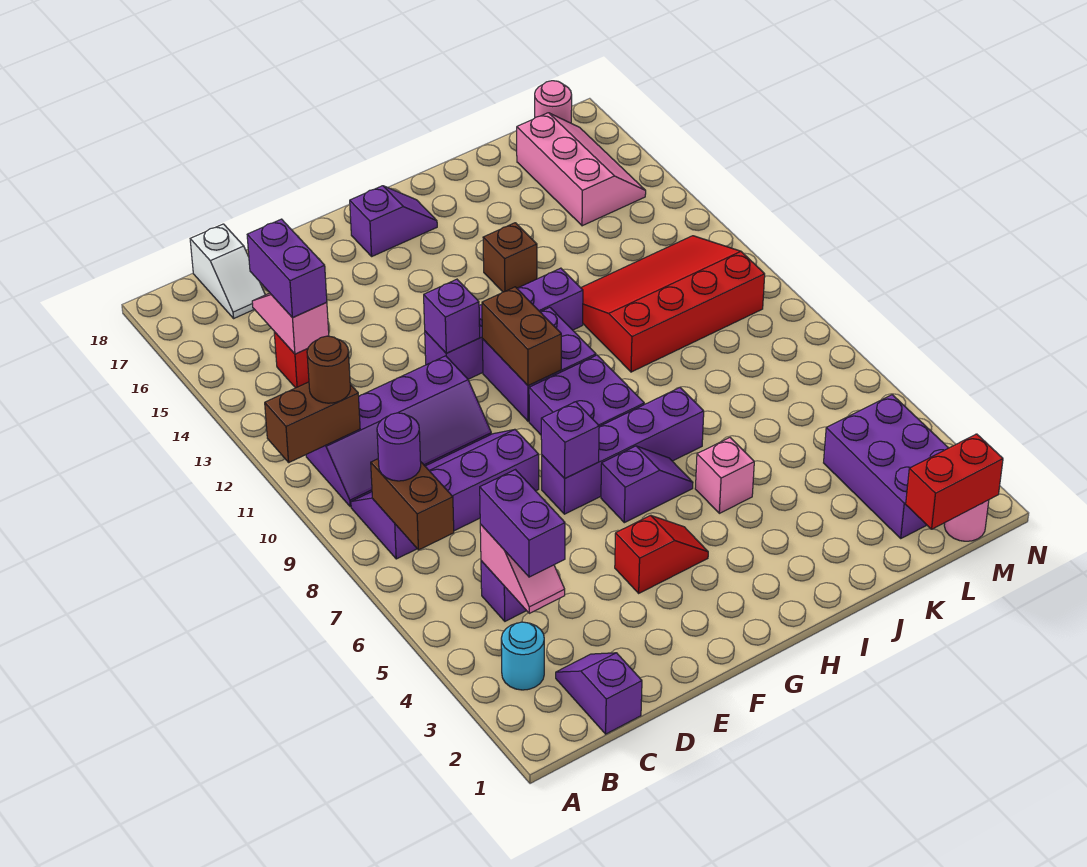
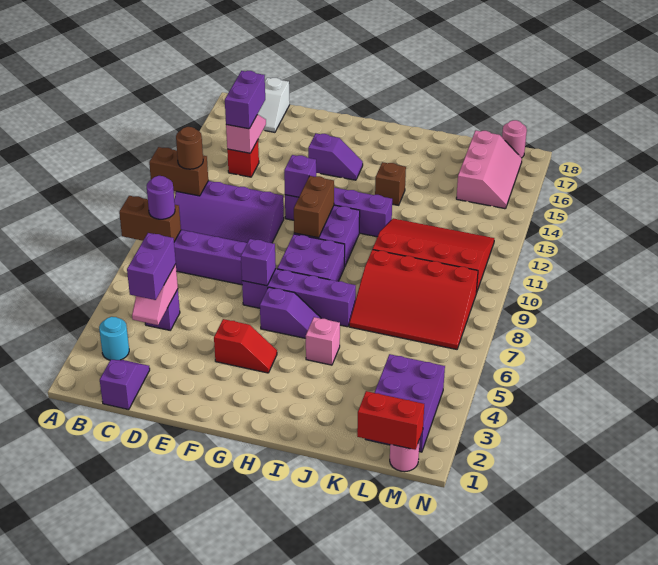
brown brick B7:B8 level 2 -> brown brick A8:B8 level 2
purple slope G17:H17 level 1 top G -> purple slope F15:G15 level 1 top F
none -> red slope J7:M9 level 1 top 9

